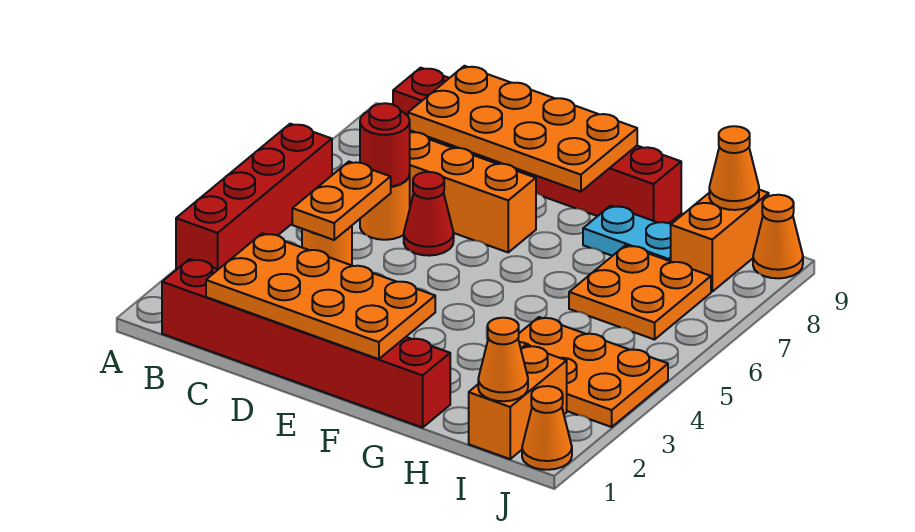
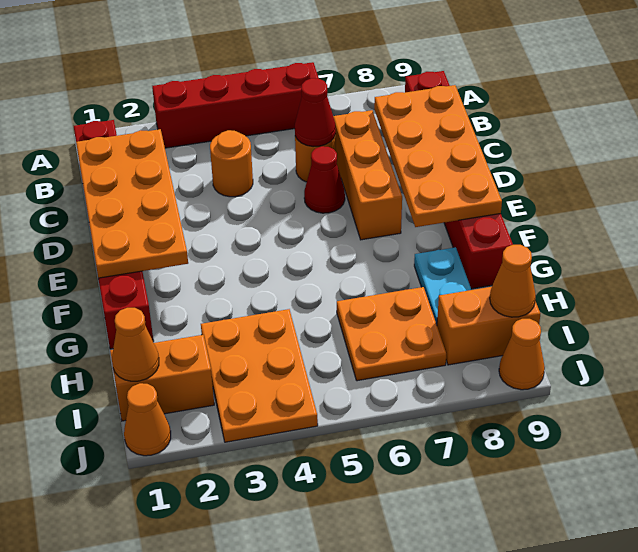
orange plate C4:C5 level 2 -> none
red round brick C6 level 2 -> red cone C6 level 2

